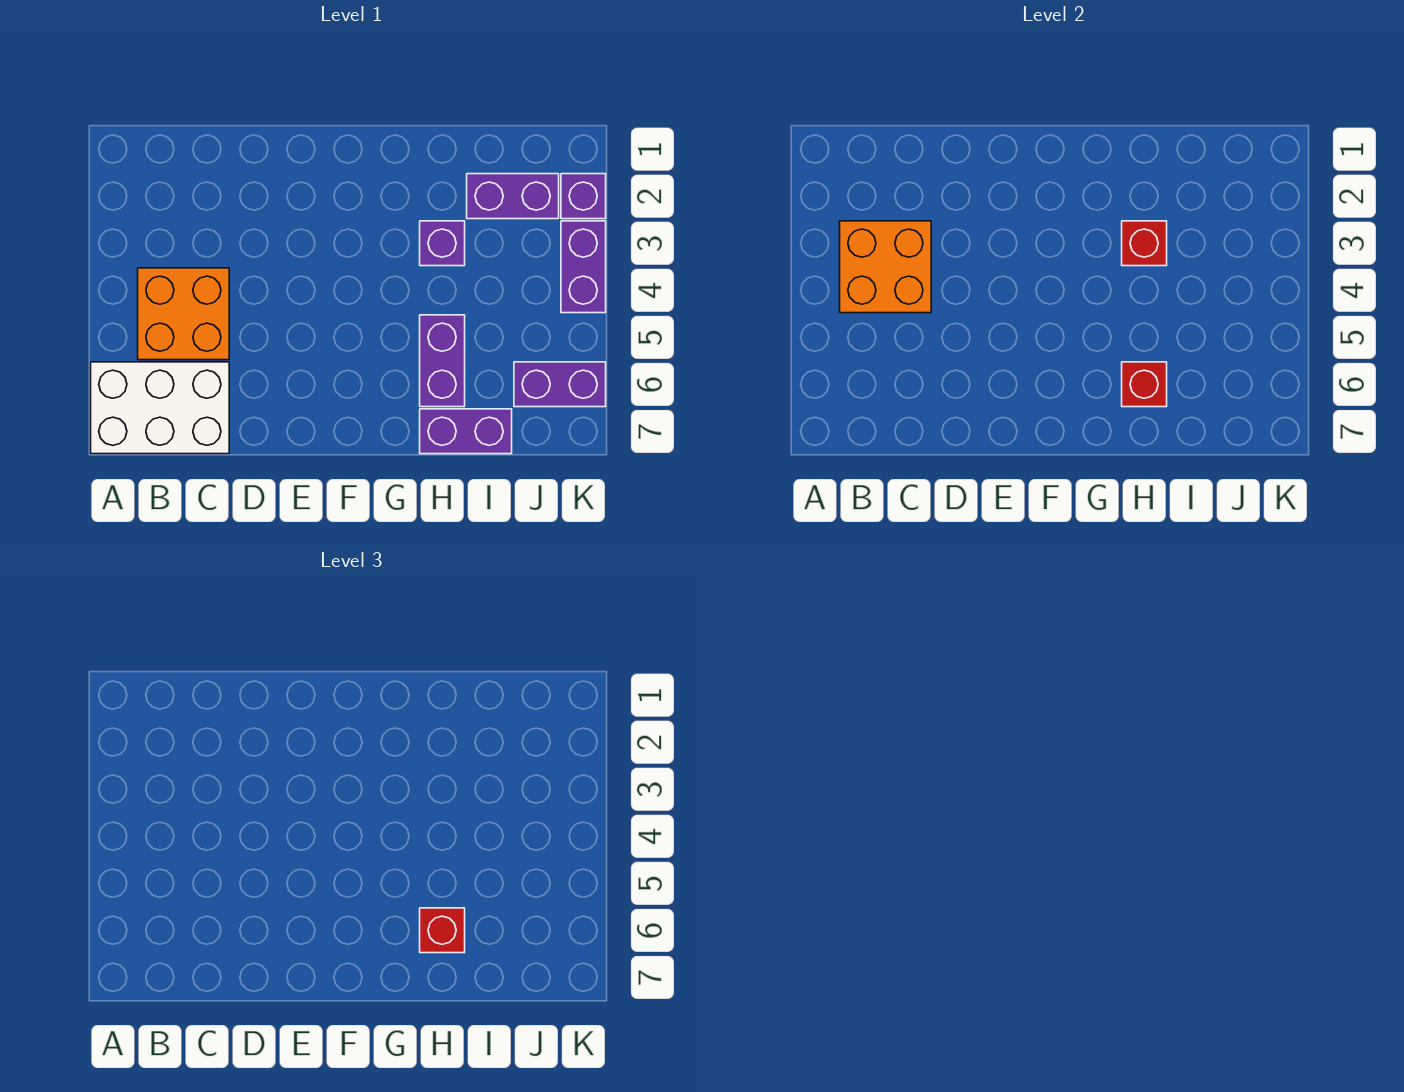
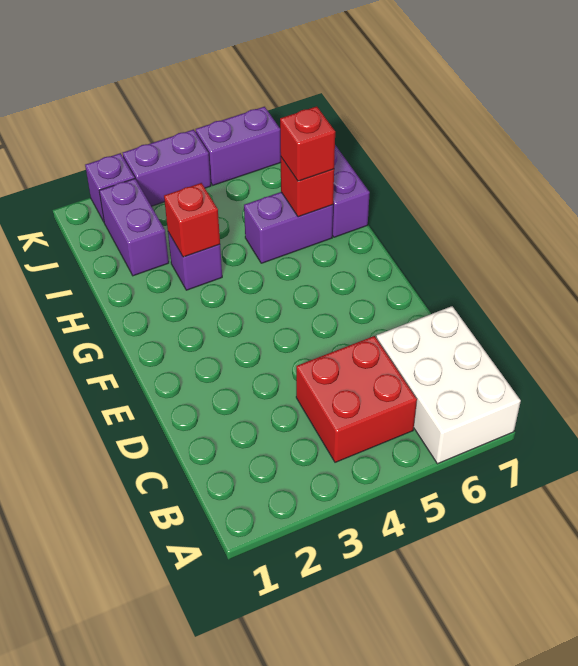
orange brick B3:C4 level 2 -> none
orange brick B4:C5 level 1 -> red brick B4:C5 level 1
purple brick J6:K6 level 1 -> purple brick K5:K6 level 1

